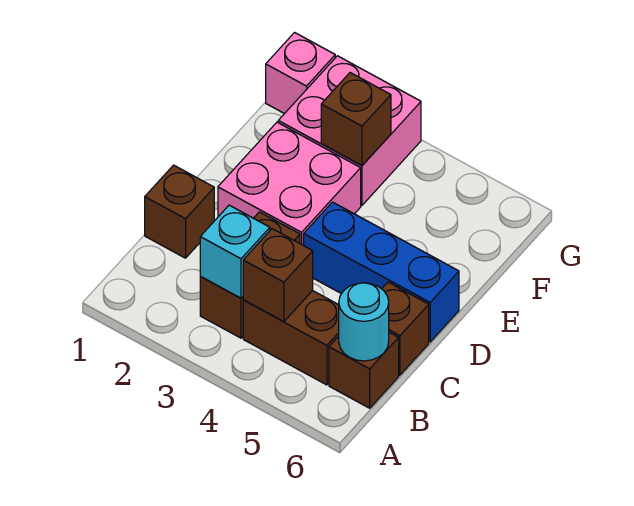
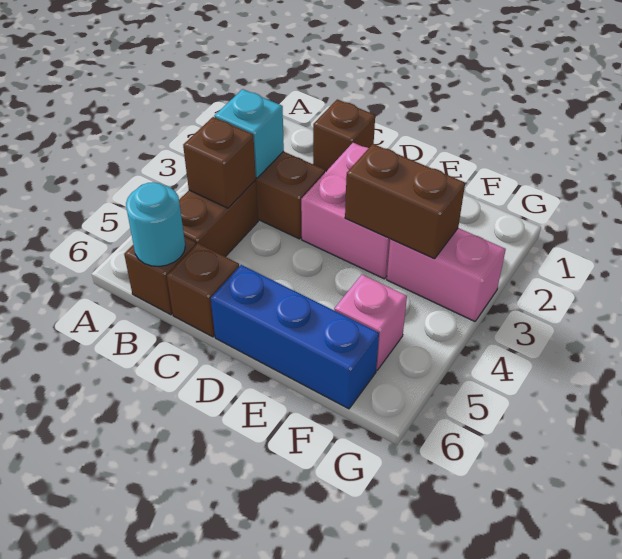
blue brick D4:D6 level 1 -> blue brick D6:F6 level 1
pink brick F2:G3 level 1 -> pink brick F3:G3 level 1
brown brick F3 level 2 -> brown brick E3:F3 level 2
pink brick G1 level 1 -> pink brick F5 level 1

